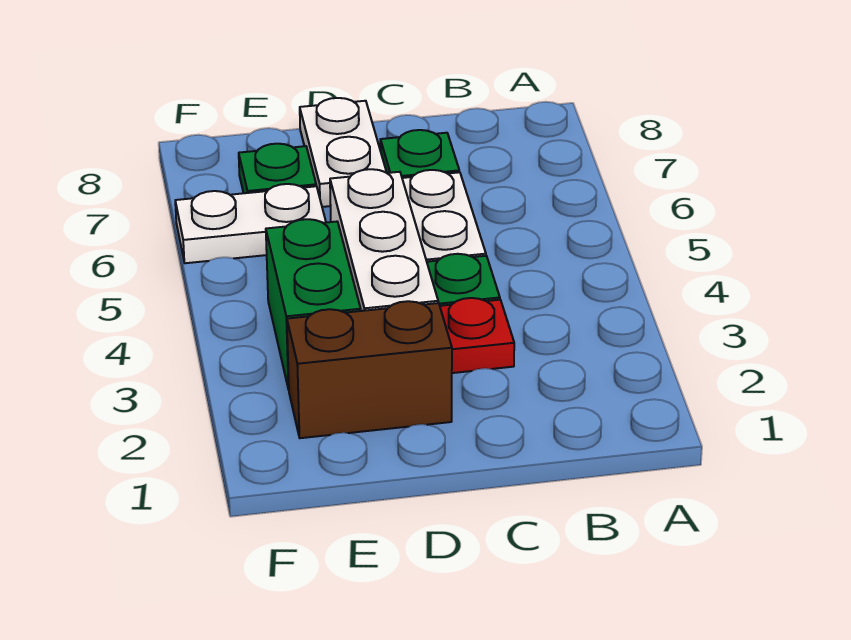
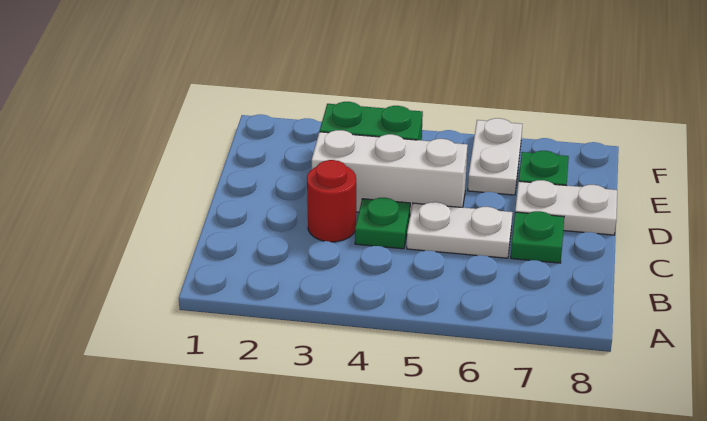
red plate C3 level 1 -> red round brick C3 level 1
brown brick D2:E2 level 1 -> none

